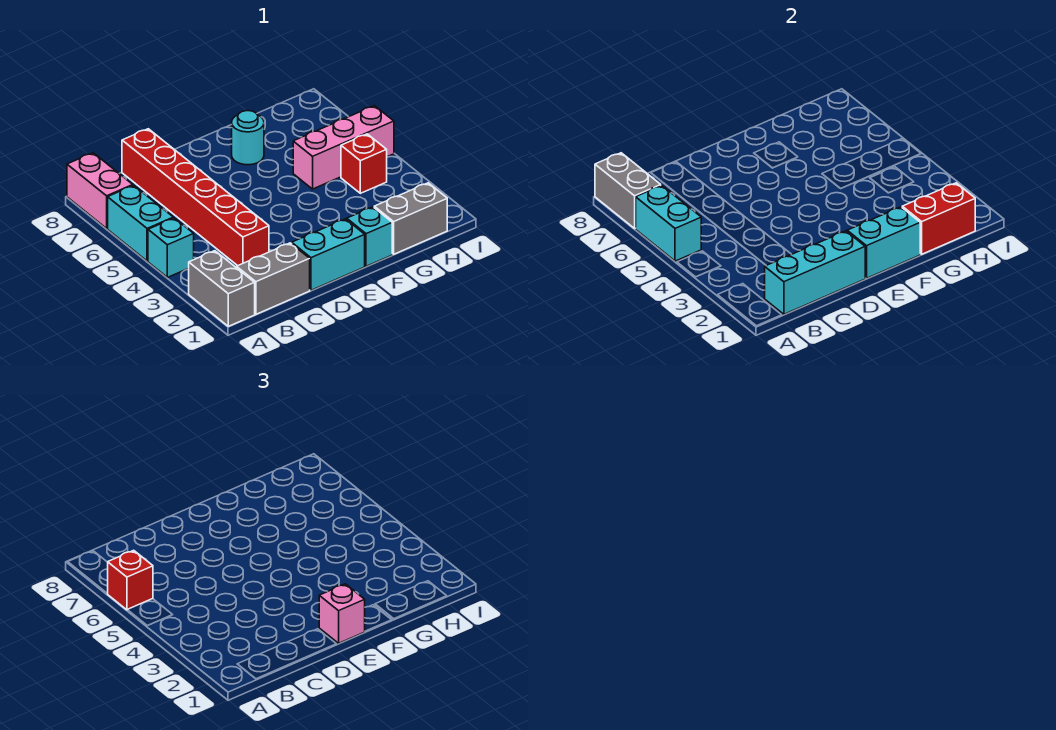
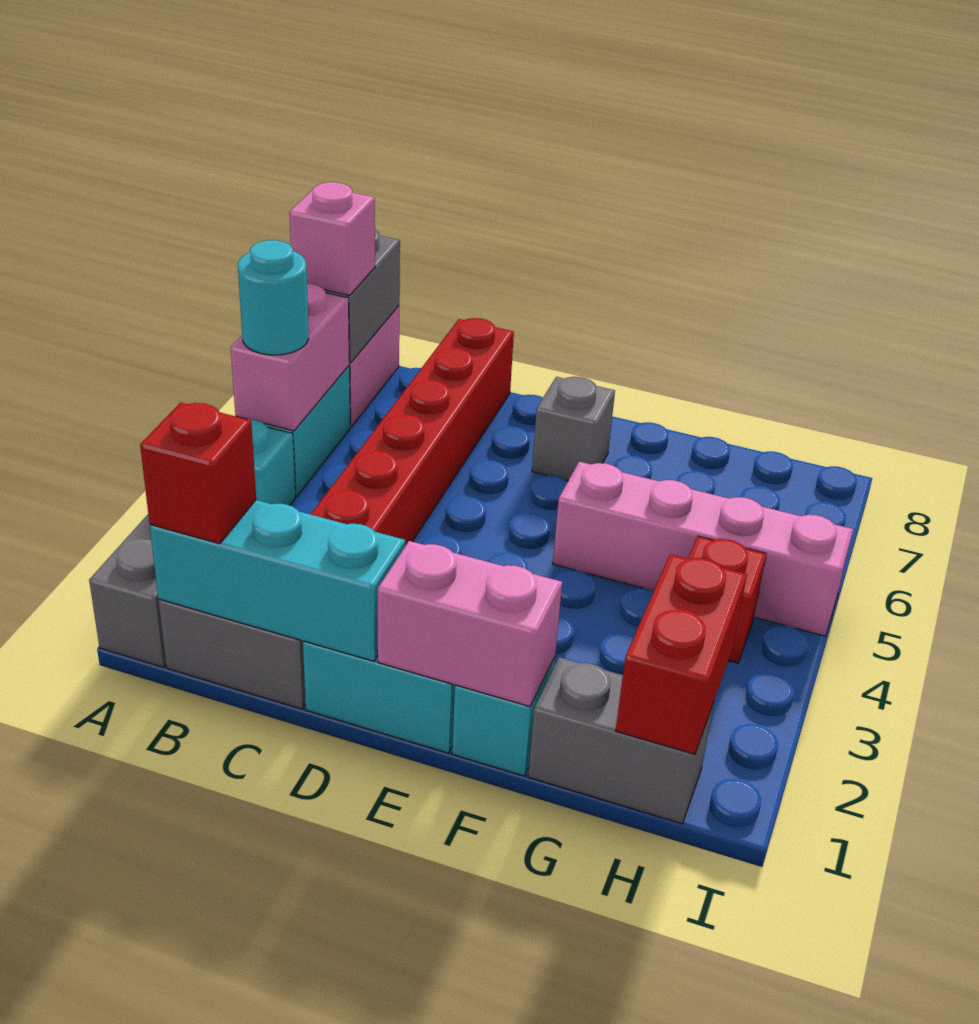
cyan brick A5:A6 level 2 -> pink brick A5:A6 level 2
red brick A6 level 3 -> red brick B1 level 3
cyan brick E1:F1 level 2 -> pink brick E1:F1 level 2
pink brick E1 level 3 -> pink brick A7 level 3
none -> grey brick E7 level 1
cyan round brick F7 level 1 -> cyan round brick A5 level 3
red brick G1:H1 level 2 -> red brick H1:H2 level 2
pink brick G5:I5 level 1 -> pink brick F5:I5 level 1

